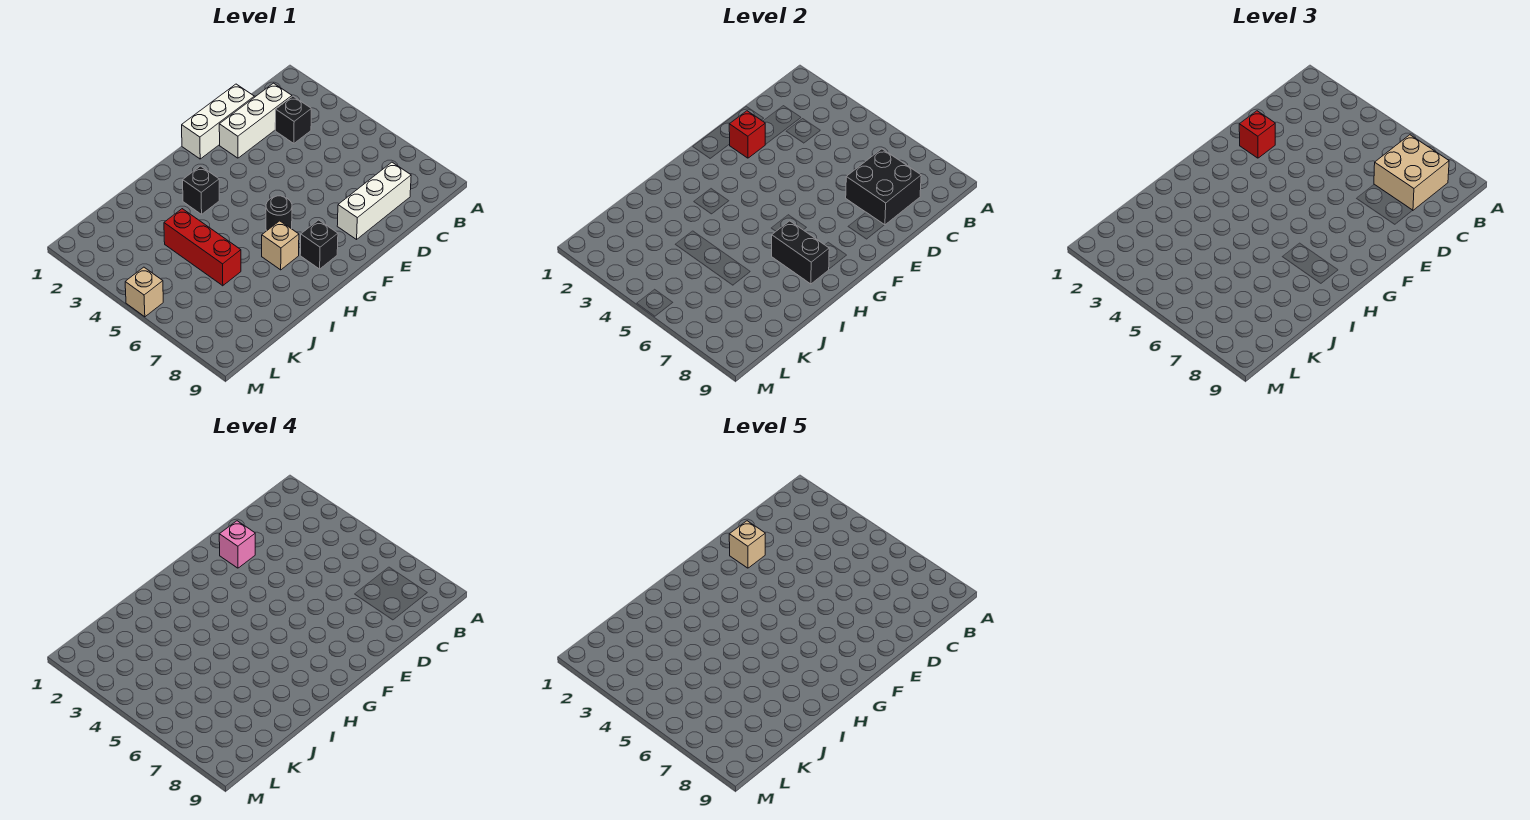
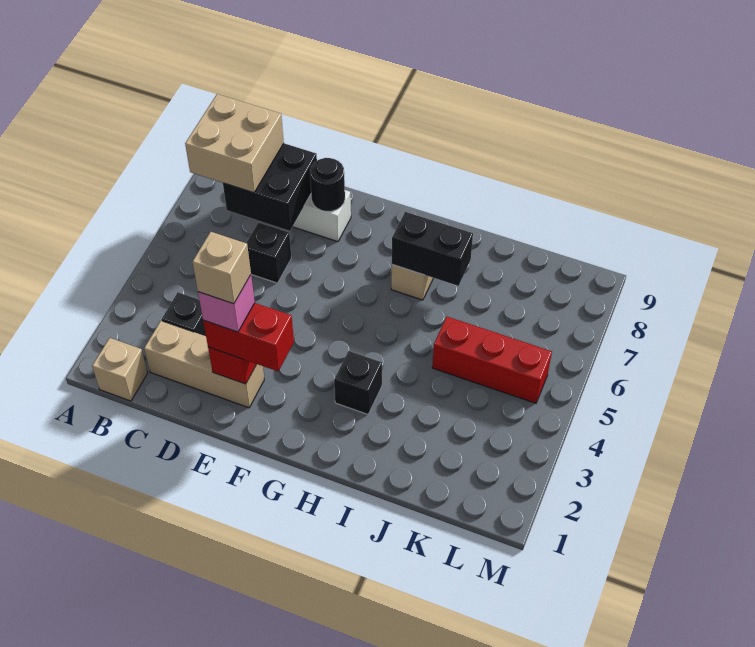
white brick C2:E2 level 1 -> tan brick C2:E2 level 1
white brick D1:F1 level 1 -> none
red brick E2 level 3 -> red brick E2:F2 level 3
black round brick G6 level 1 -> black round brick E8 level 2
black brick G8 level 1 -> black brick D6 level 1
black brick H7:H8 level 2 -> black brick H7:I7 level 2
red brick J4:J6 level 1 -> red brick J5:L5 level 1
tan brick M5 level 1 -> tan brick B1 level 1

